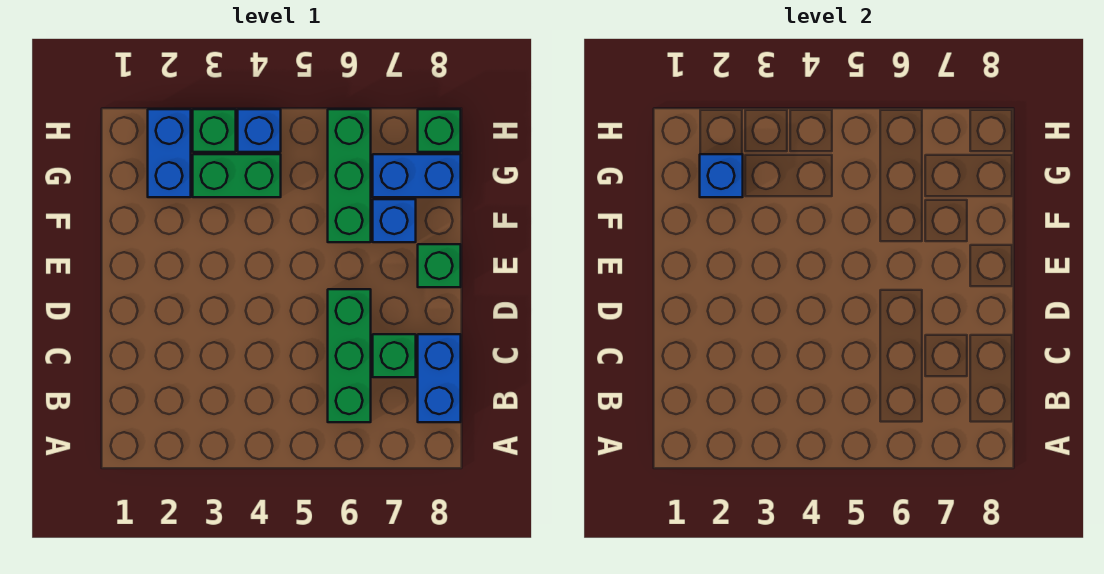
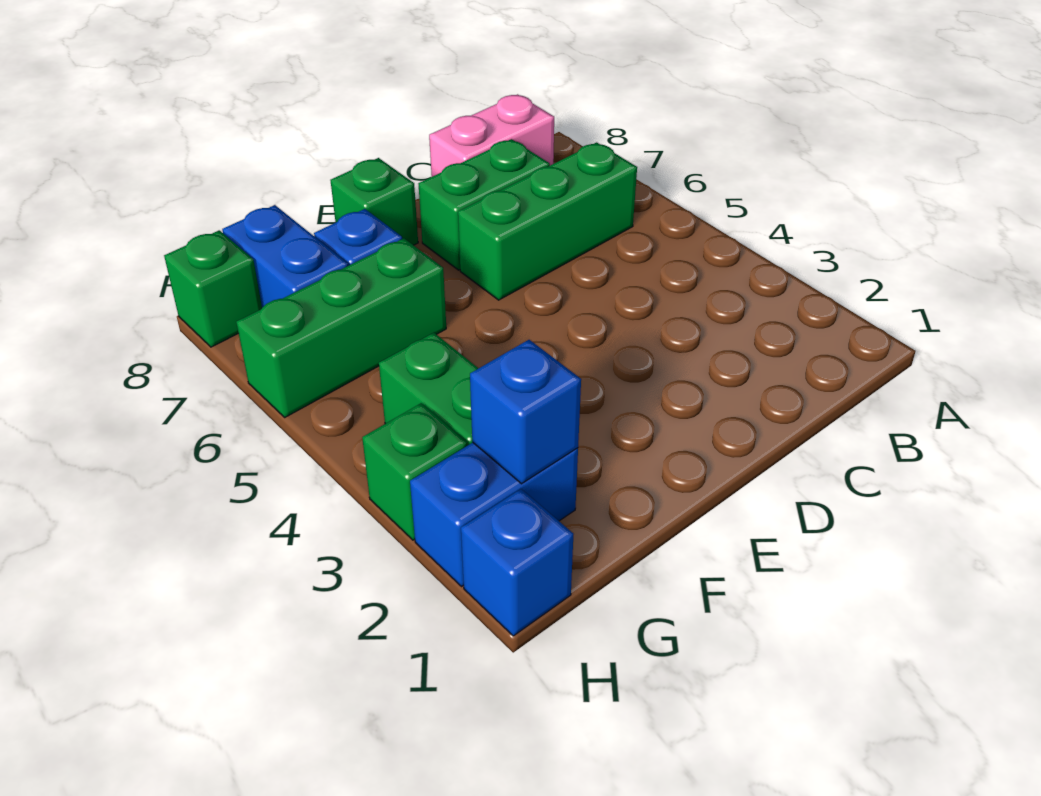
blue brick B8:C8 level 1 -> pink brick B8:C8 level 1
green brick C7 level 1 -> green brick C7:D7 level 1
blue brick H4 level 1 -> blue brick H1 level 1

